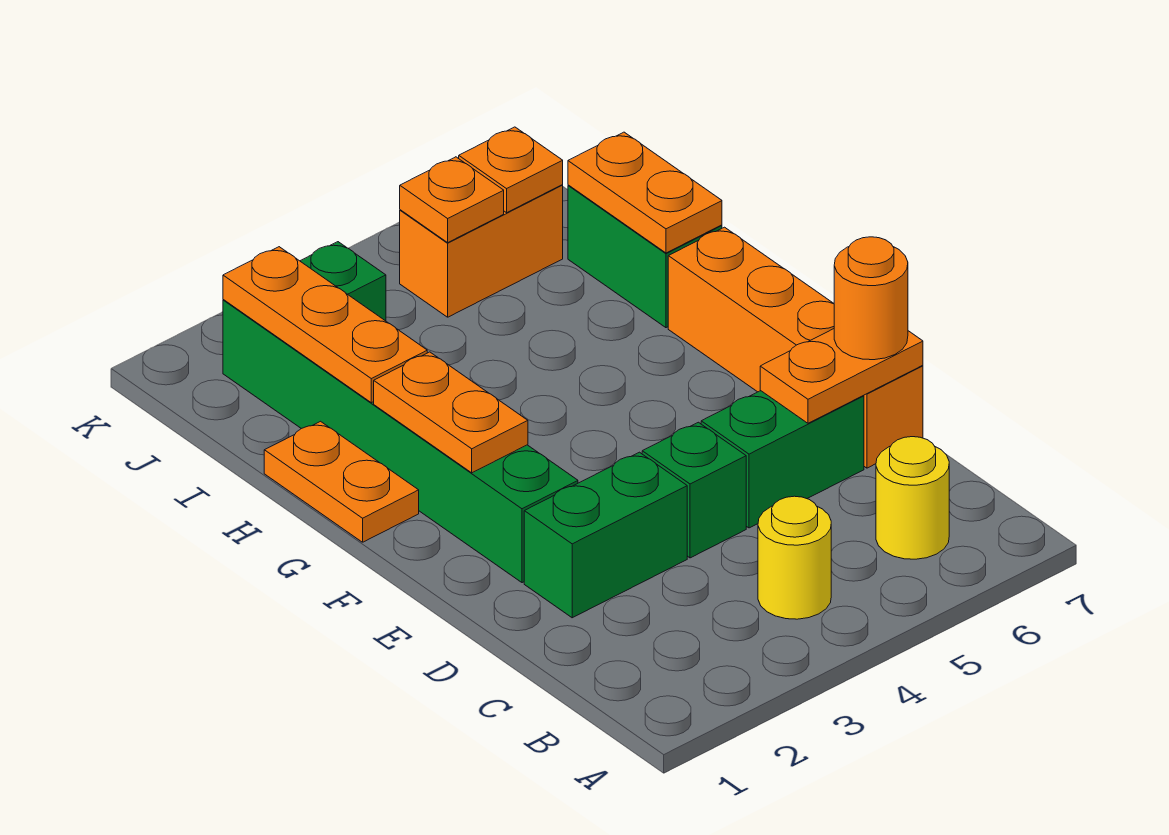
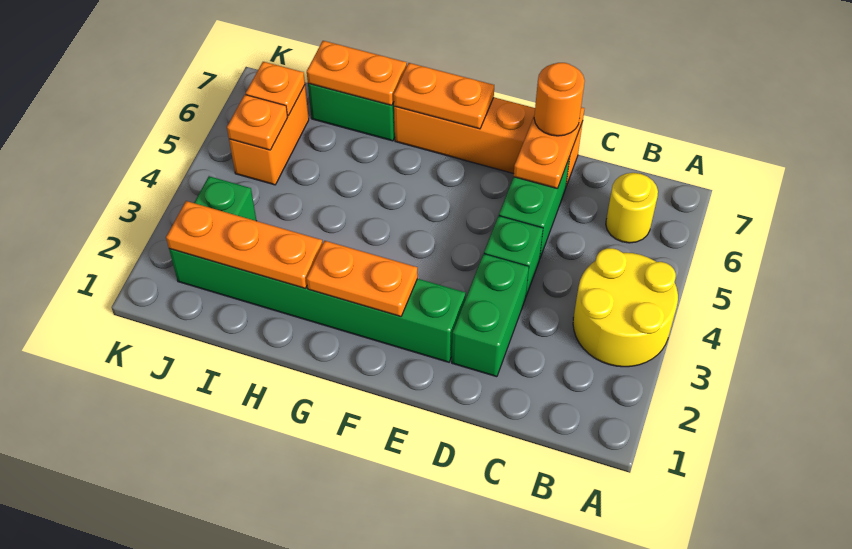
yellow round brick B4 level 1 -> yellow round brick A3:B4 level 1
orange plate G1:H1 level 1 -> orange plate F7:G7 level 2

